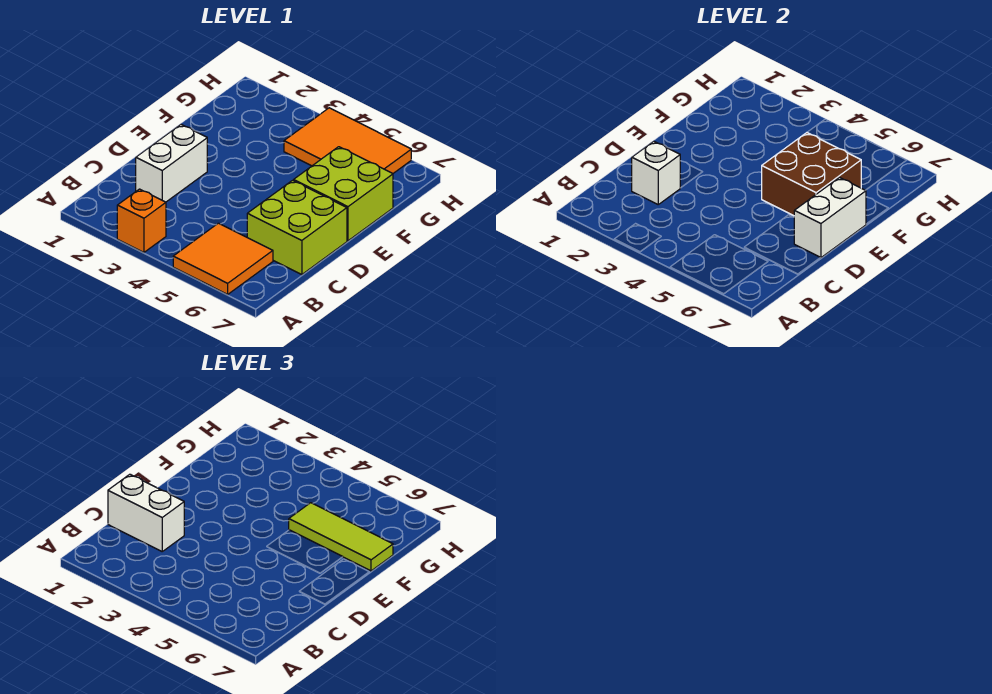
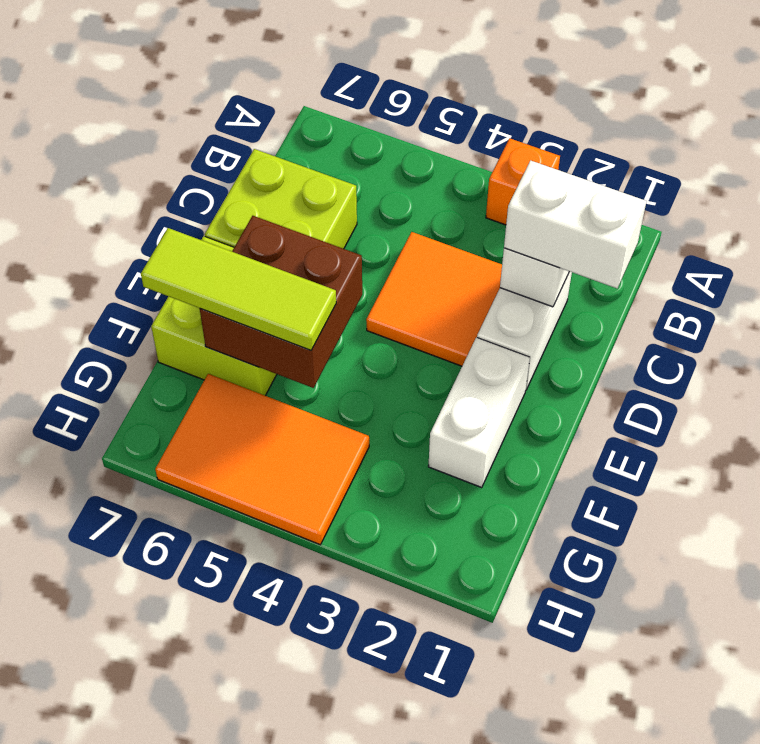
orange tile A5:B6 level 1 -> orange tile C3:D4 level 1
white brick D7:E7 level 2 -> white brick E2:F2 level 1

